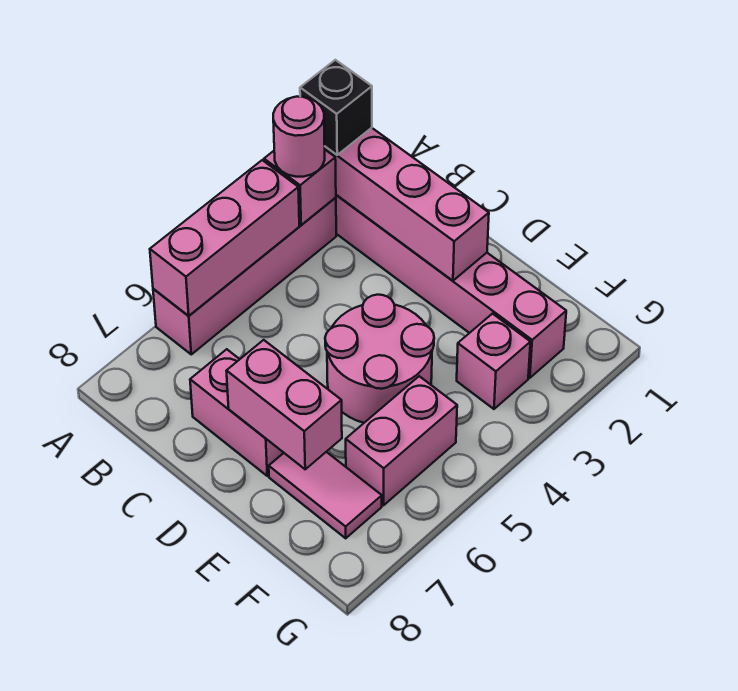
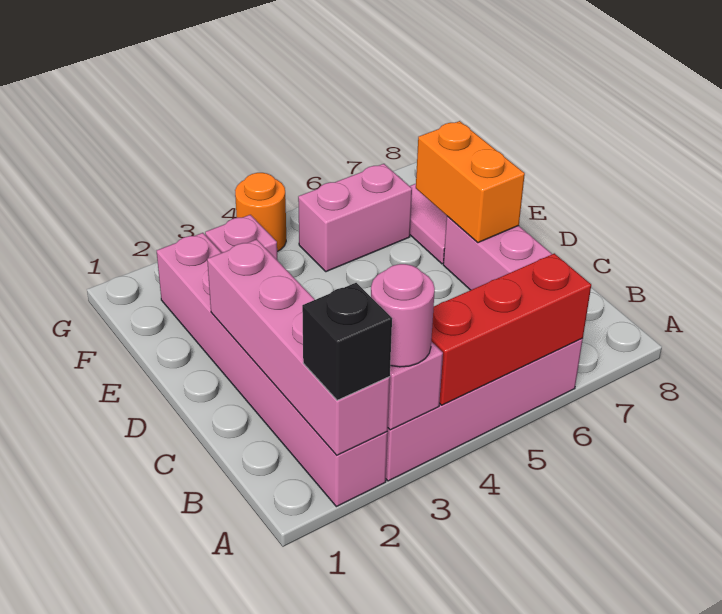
pink brick A4:A6 level 2 -> red brick A4:A6 level 2
pink round brick D4:E5 level 1 -> none
pink brick D7:E7 level 2 -> orange brick D7:E7 level 2
none -> orange round brick G4 level 1

